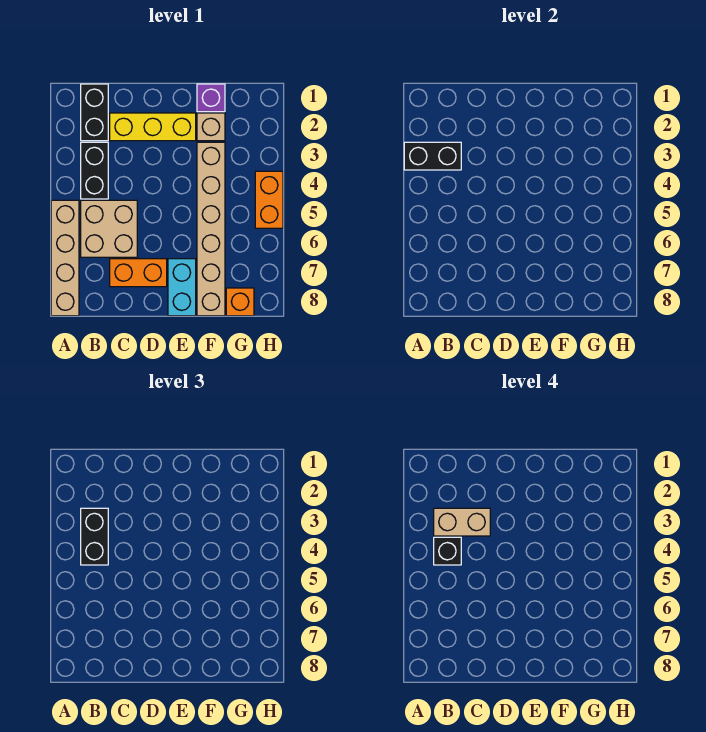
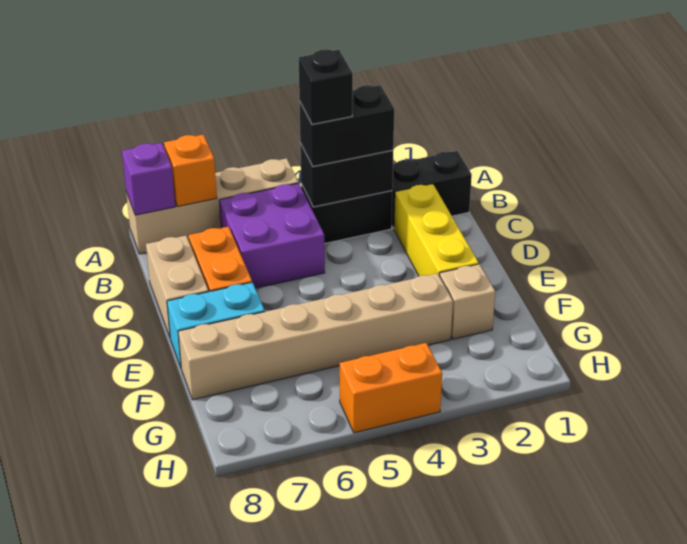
black brick A3:B3 level 2 -> black brick B3:B4 level 2
tan brick B3:C3 level 4 -> tan brick C8:D8 level 1
tan brick B5:C6 level 1 -> purple brick B5:C6 level 1
purple brick F1 level 1 -> purple brick A8 level 2
orange brick G8 level 1 -> orange brick A7 level 2

